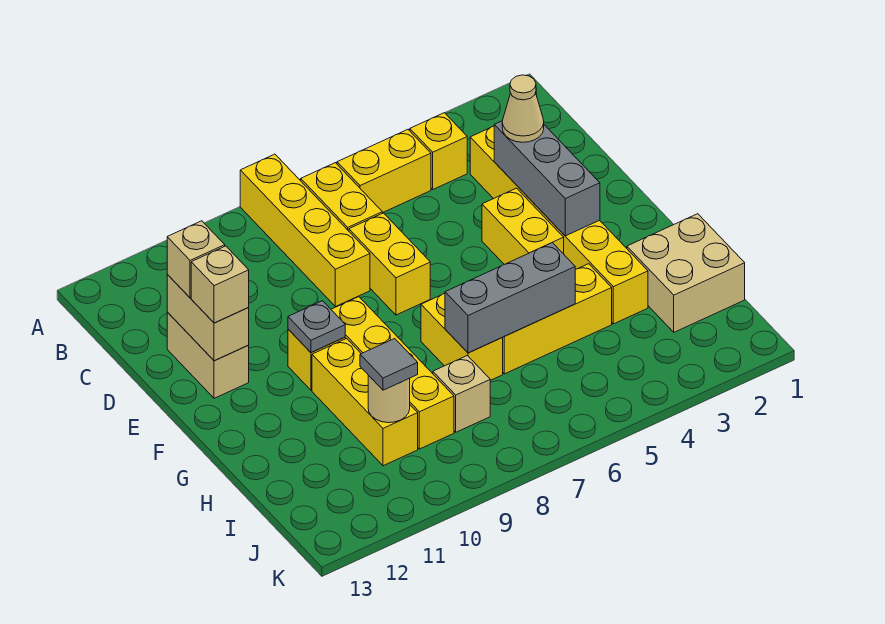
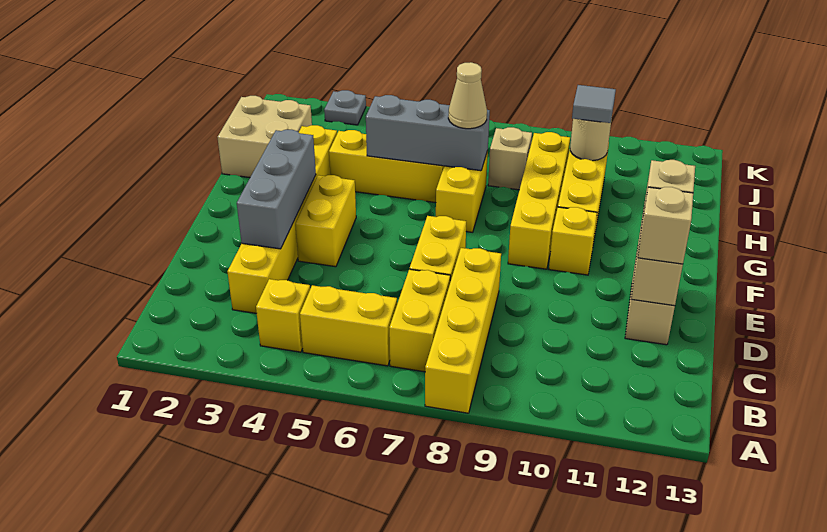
tan cone D3 level 3 -> tan cone H7 level 3
grey plate F10 level 2 -> grey plate K3 level 1

